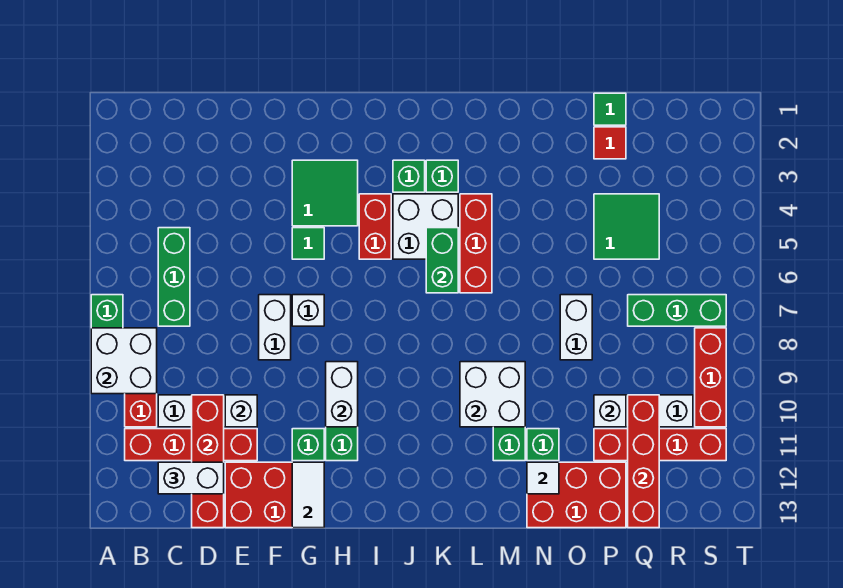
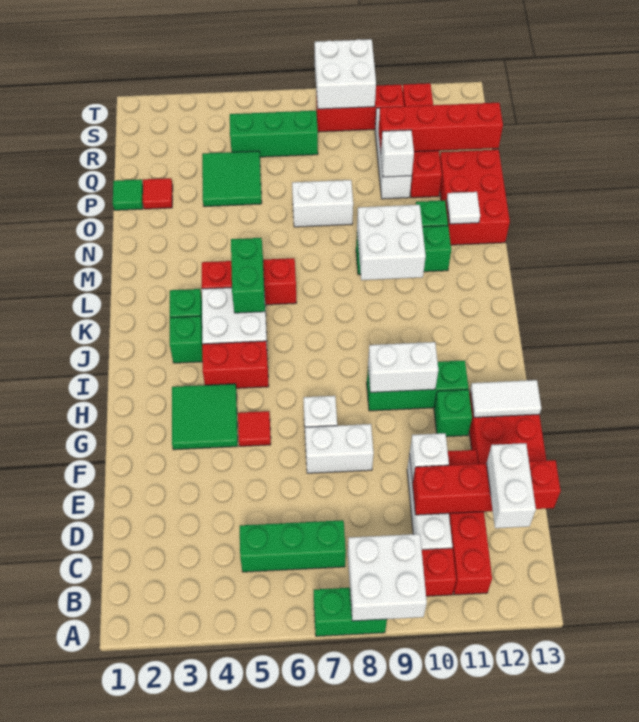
green tile G5 level 1 -> red tile G5 level 1
green brick K5:K6 level 2 -> green brick K5:L5 level 2
green brick Q7:S7 level 1 -> green brick R5:R7 level 1
none -> white brick S8:T9 level 2

